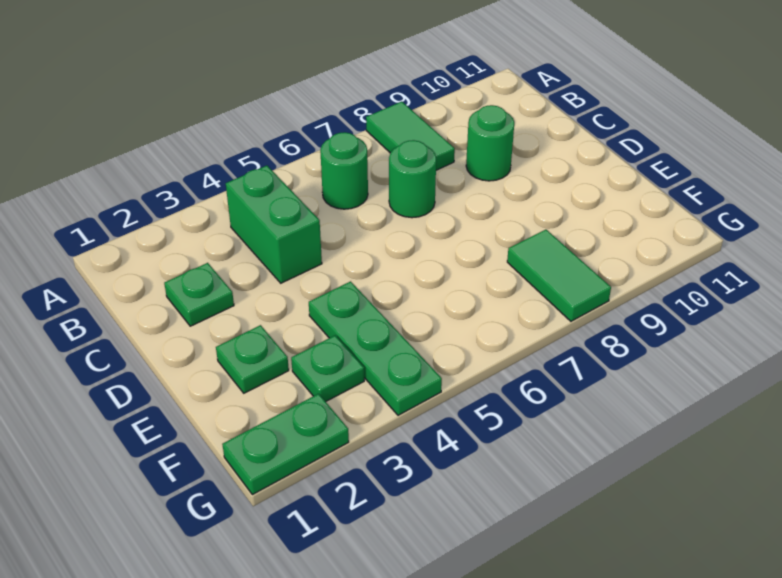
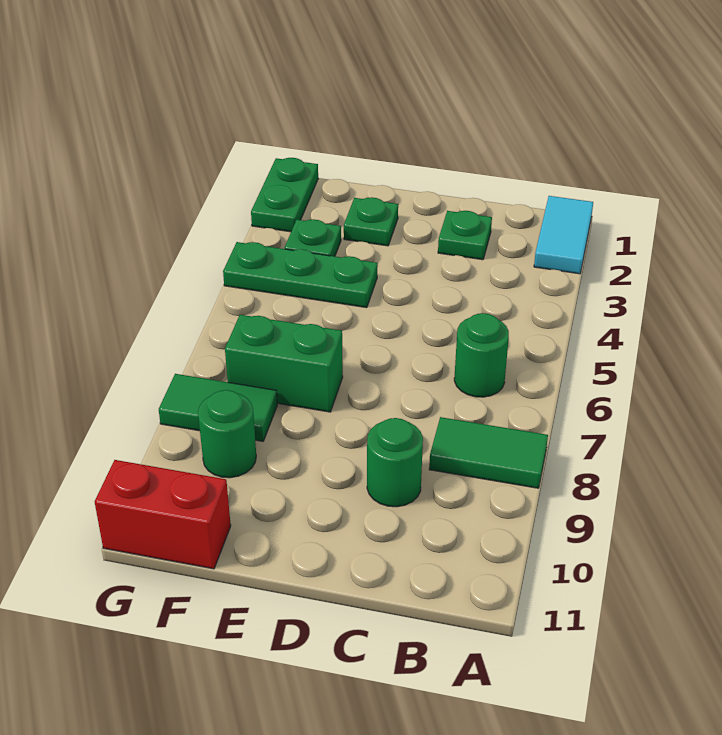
none -> cyan tile A1:A2 level 1
green brick B4:C4 level 1 -> green brick E7:F7 level 1
green round brick C7 level 1 -> green round brick F9 level 1
none -> red brick F11:G11 level 1

